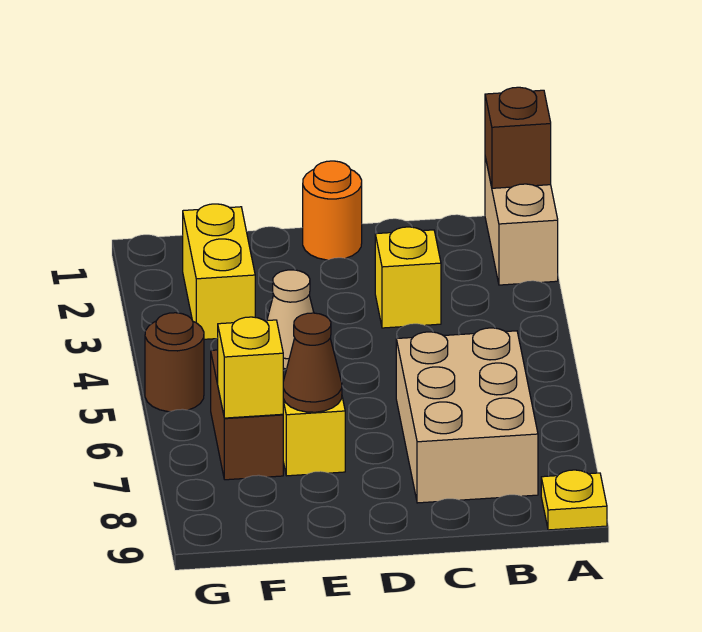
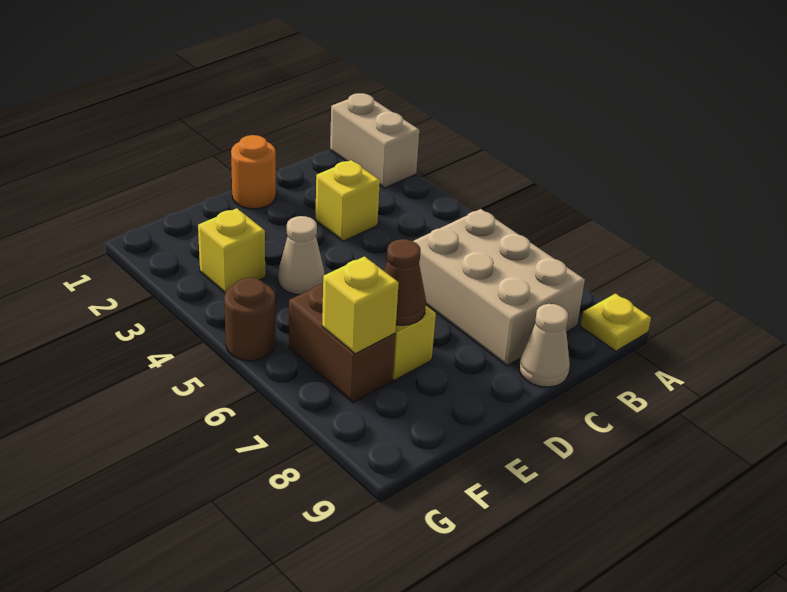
brown brick A1 level 2 -> none
none -> tan cone C9 level 1
yellow brick F2:F3 level 1 -> yellow brick F3 level 1

